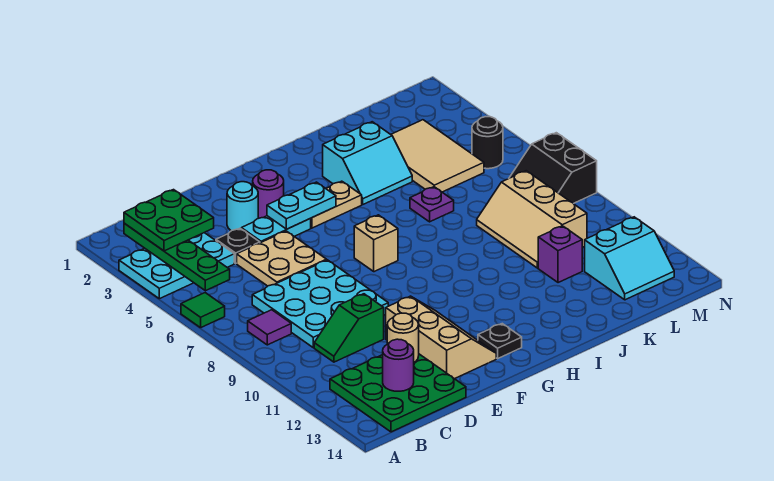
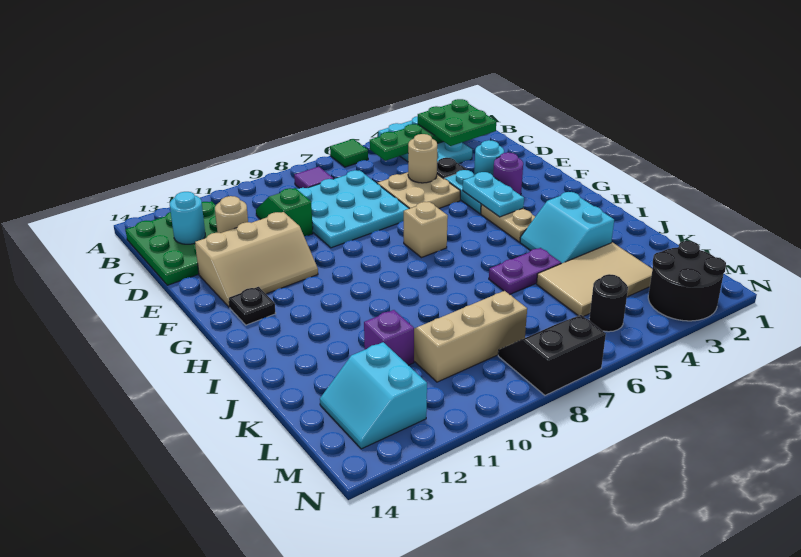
purple round brick C13 level 2 -> cyan round brick C13 level 2
none -> tan round brick D5 level 2
purple plate J6 level 1 -> purple plate J5:J6 level 1
none -> black round brick M2:N3 level 1

